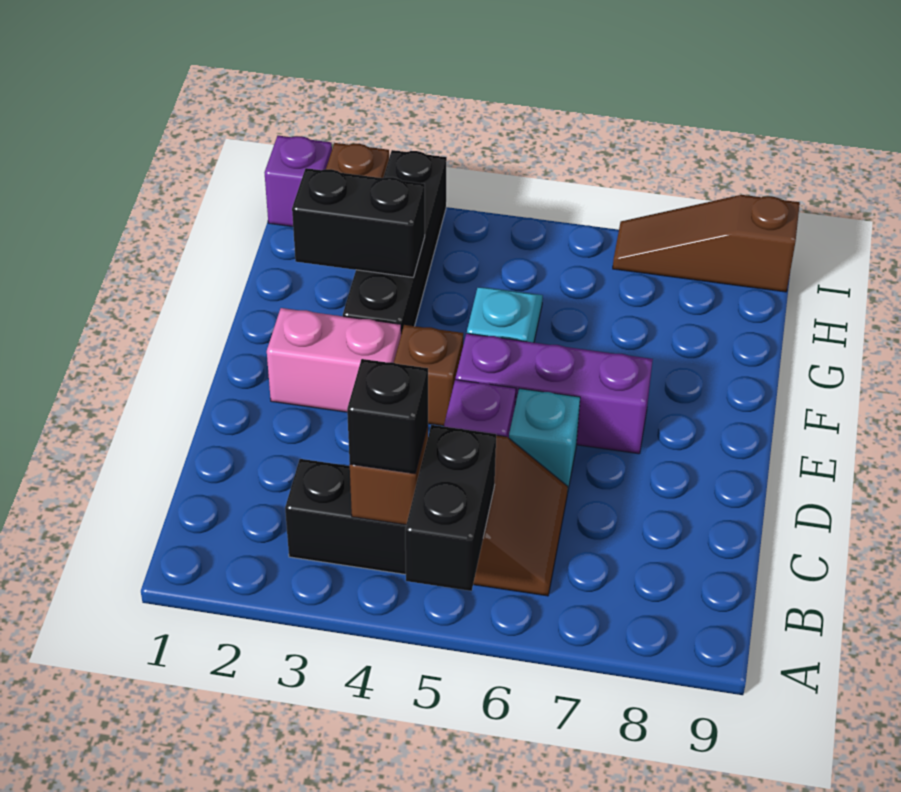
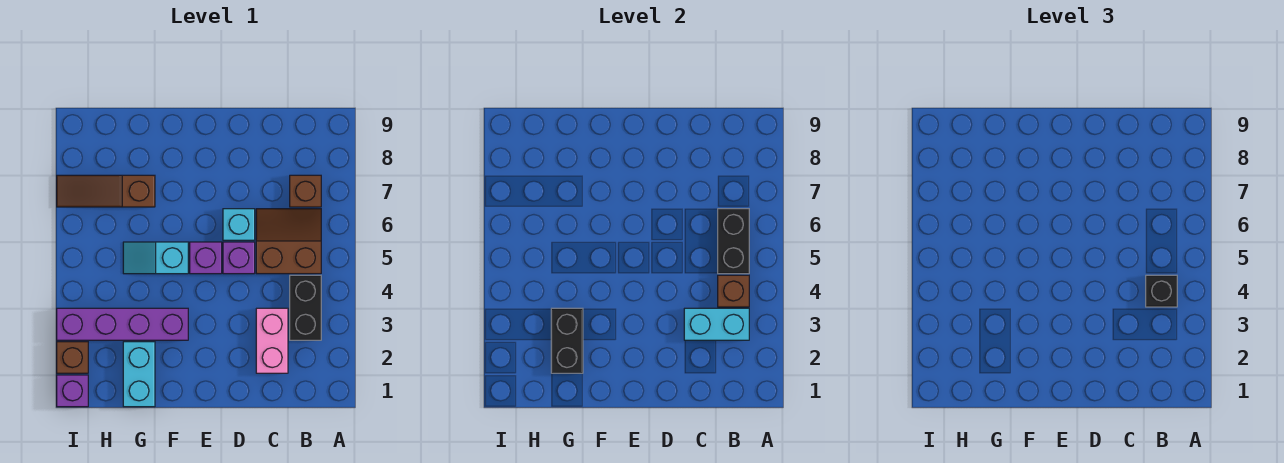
black brick A5:B5 level 2 -> black brick B5:B6 level 2
none -> cyan brick B3:C3 level 2
pink brick E2:E3 level 1 -> pink brick C2:C3 level 1
brown brick E4 level 1 -> brown brick B7 level 1
purple brick E5:E7 level 1 -> purple brick E5 level 1
black brick F3:I3 level 1 -> purple brick F3:I3 level 1
none -> cyan brick G1:G2 level 1
brown slope I7:I9 level 1 top 9 -> brown slope G7:I7 level 1 top G

